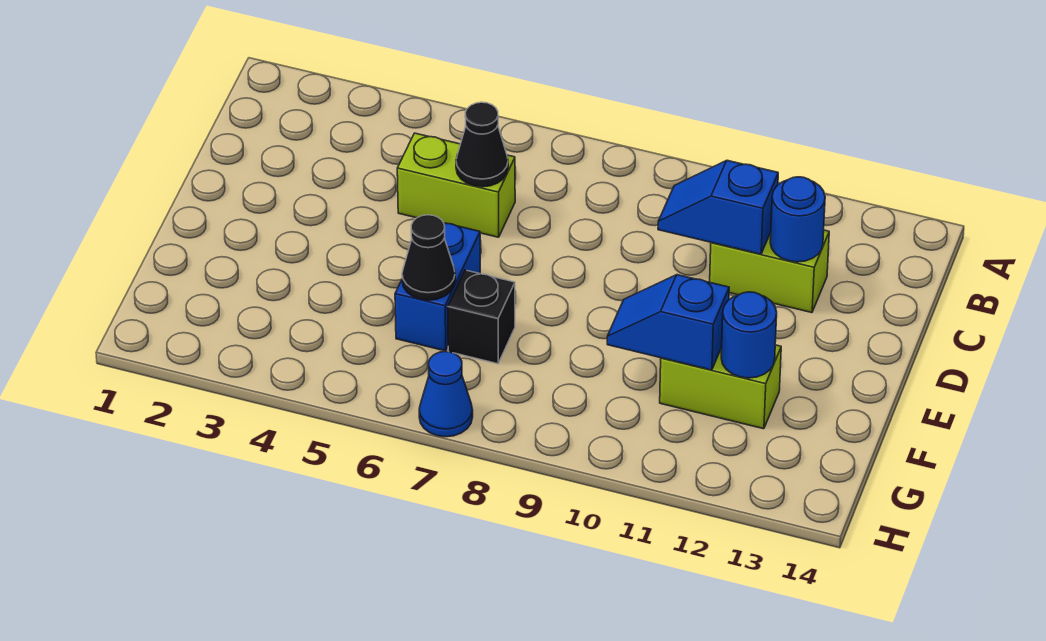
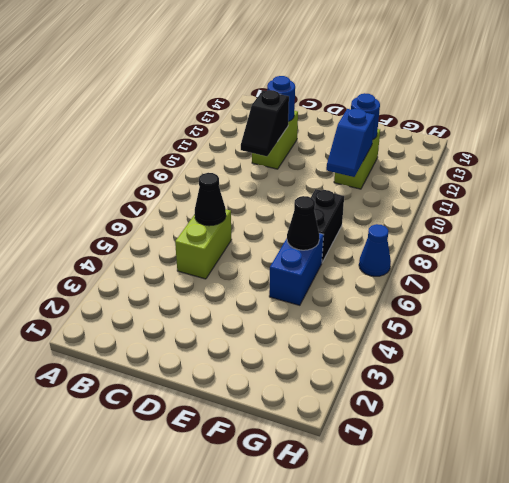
blue slope C10:C11 level 2 top 11 -> black slope C10:C11 level 2 top 11
blue brick E6:F6 level 1 -> blue brick F5:F6 level 1
black brick F7 level 1 -> black brick F7:F8 level 1

